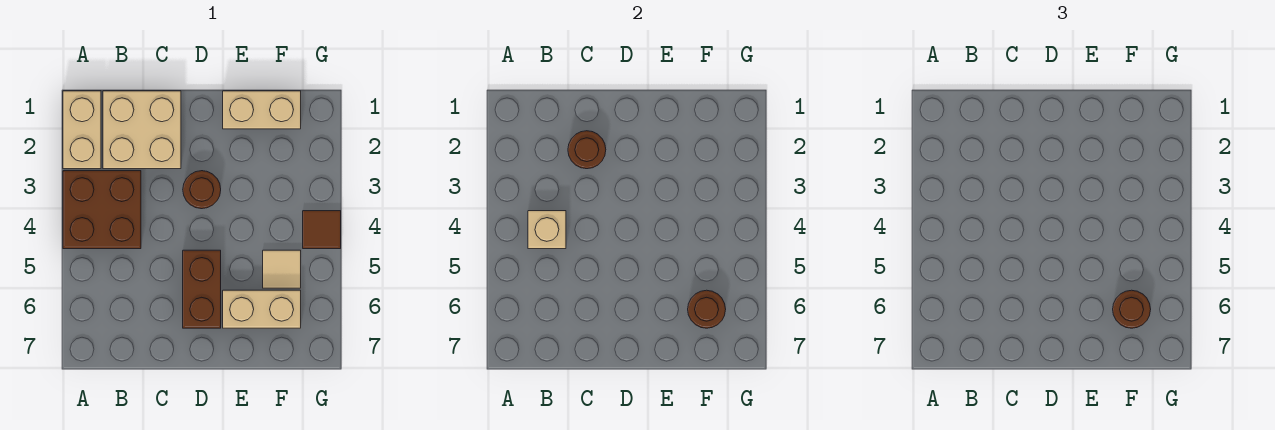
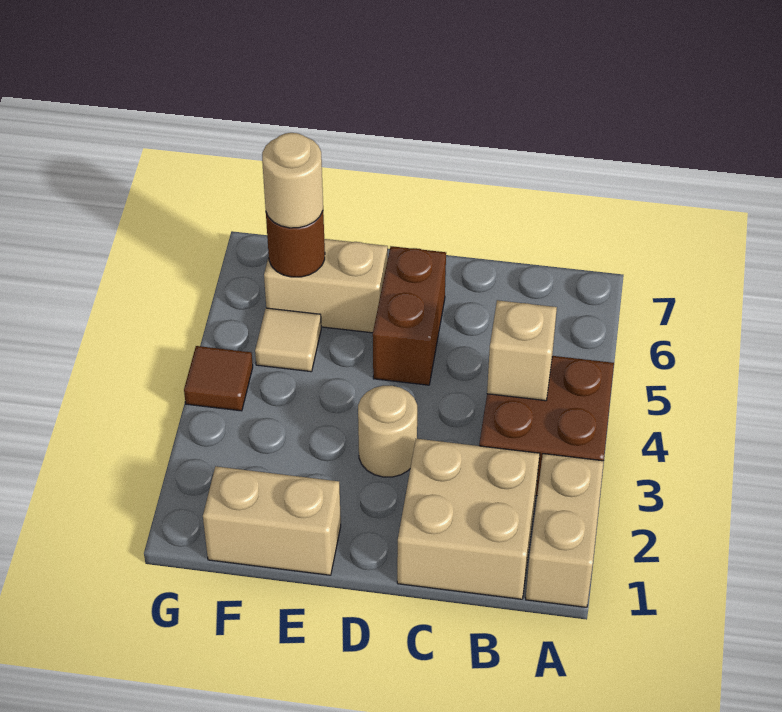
brown round brick C2 level 2 -> none
brown round brick D3 level 1 -> tan round brick D3 level 1
brown round brick F6 level 3 -> tan round brick F6 level 3

